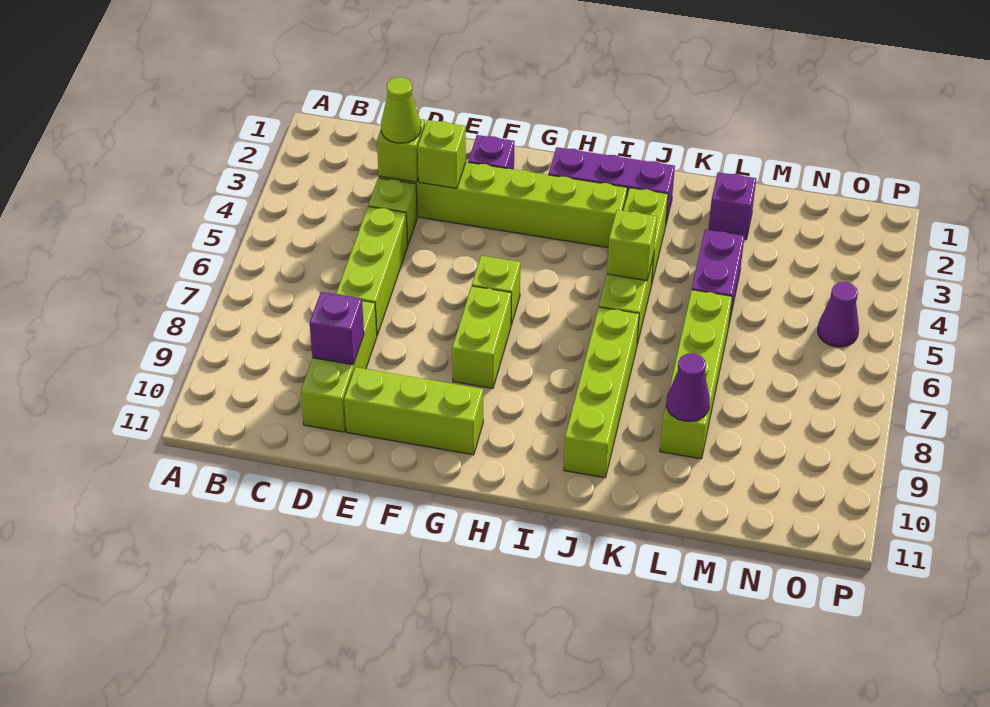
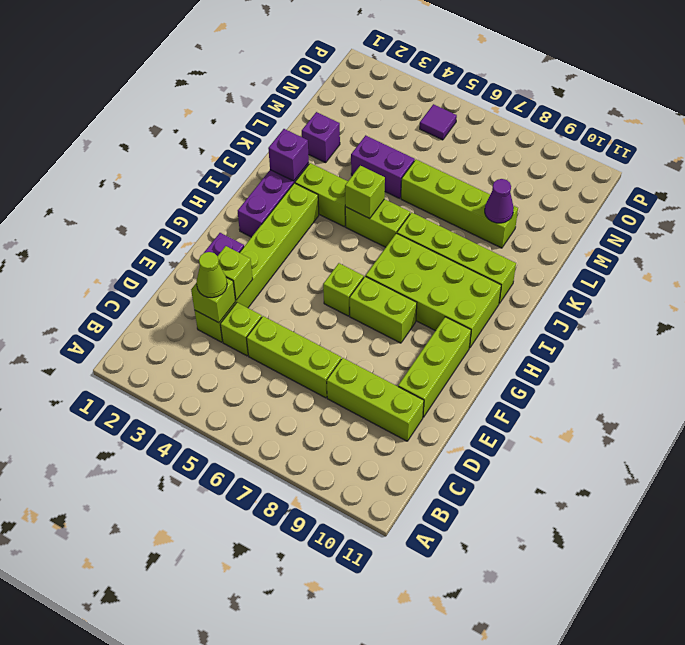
purple brick D9 level 2 -> purple brick J2 level 2
none -> lime brick H7:I10 level 1
purple cone O5 level 1 -> purple tile O5 level 1

